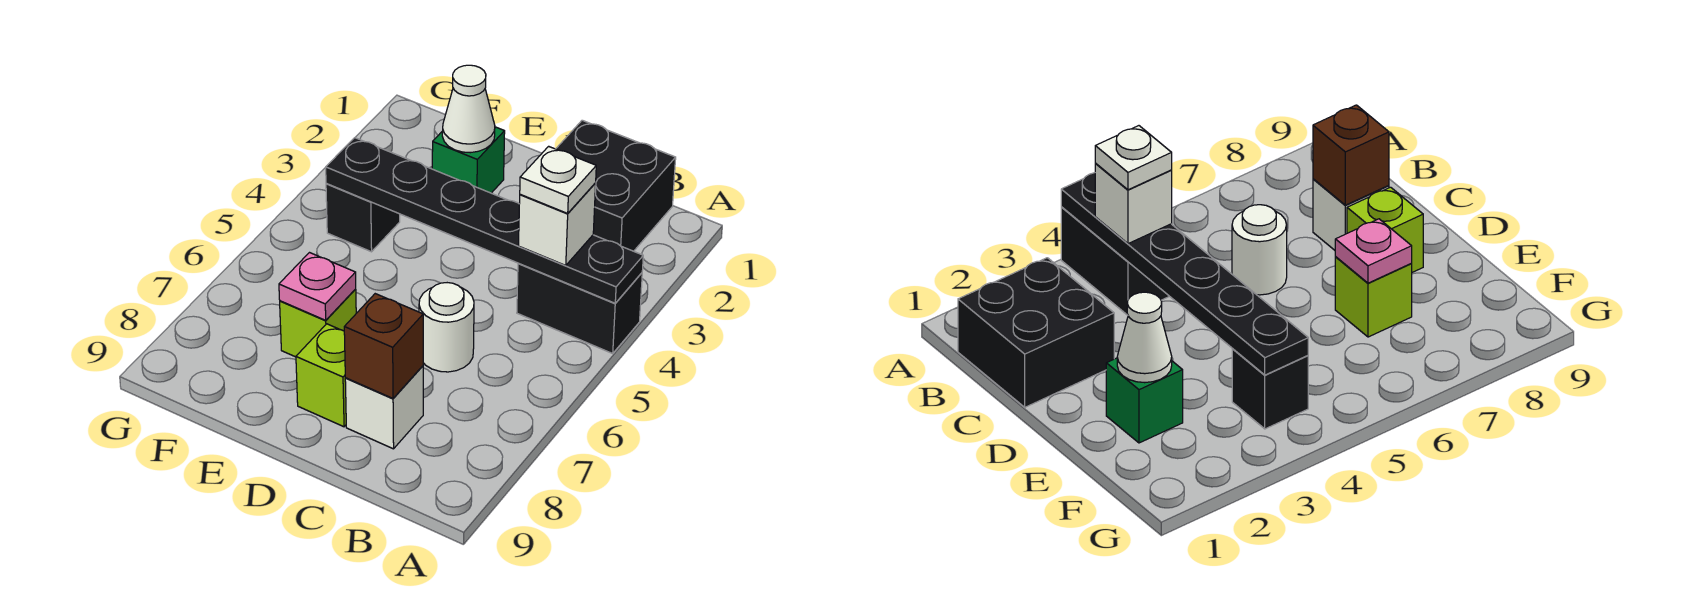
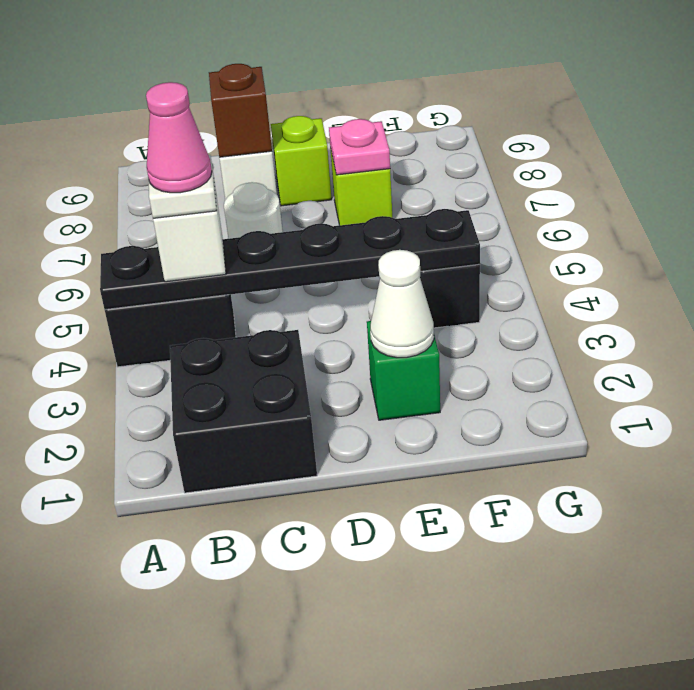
none -> pink cone B4 level 5

